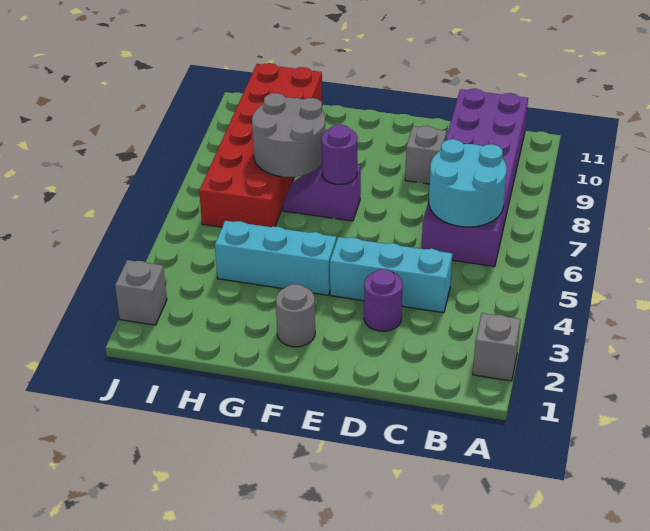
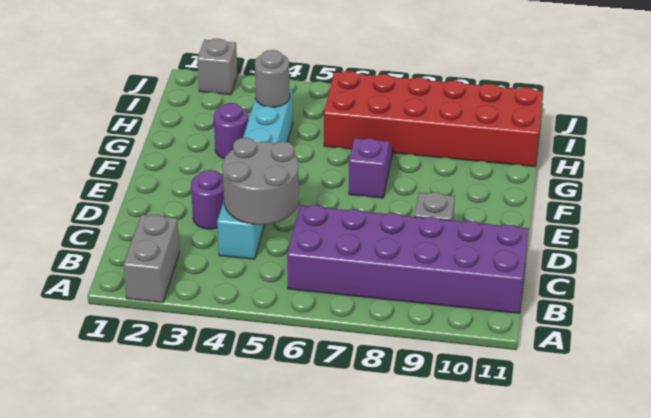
grey brick A2 level 1 -> grey brick A2:B2 level 1
cyan round brick B6:C7 level 2 -> none
grey round brick F2 level 1 -> grey round brick H4 level 2
purple round brick F7 level 2 -> purple round brick G3 level 1
grey round brick G7:H8 level 2 -> grey round brick C4:D5 level 2

